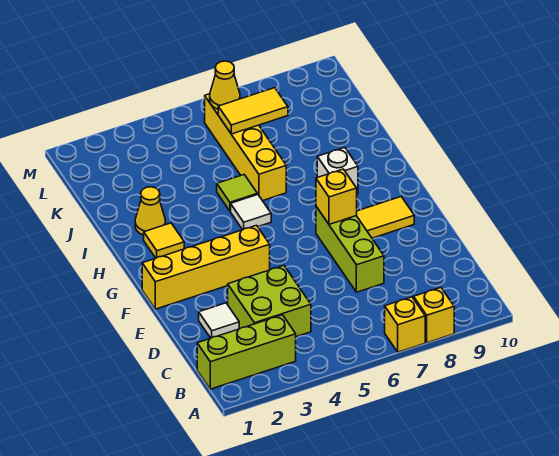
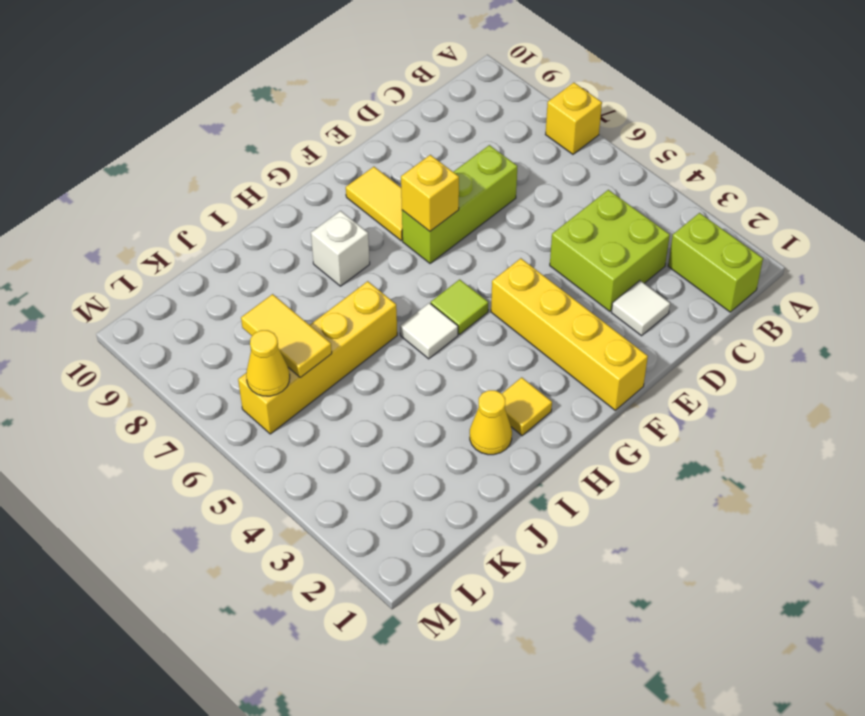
yellow brick A8 level 1 -> none
lime brick B1:B3 level 1 -> lime brick B1:B2 level 1
lime tile I5 level 1 -> lime tile G5 level 1

